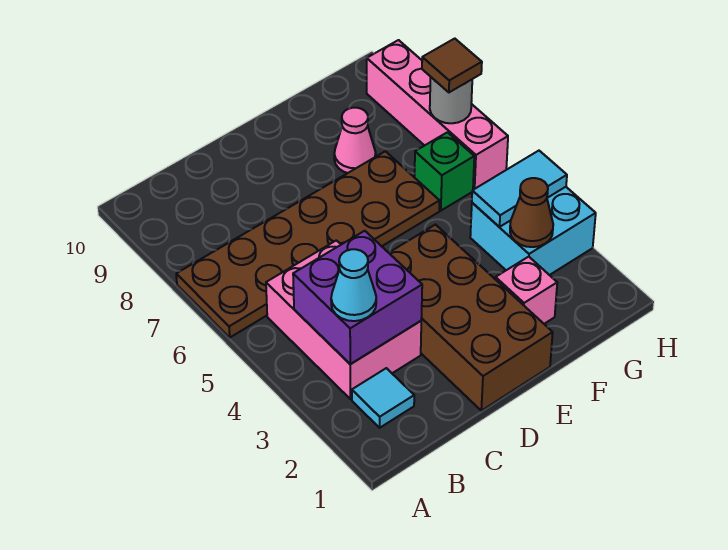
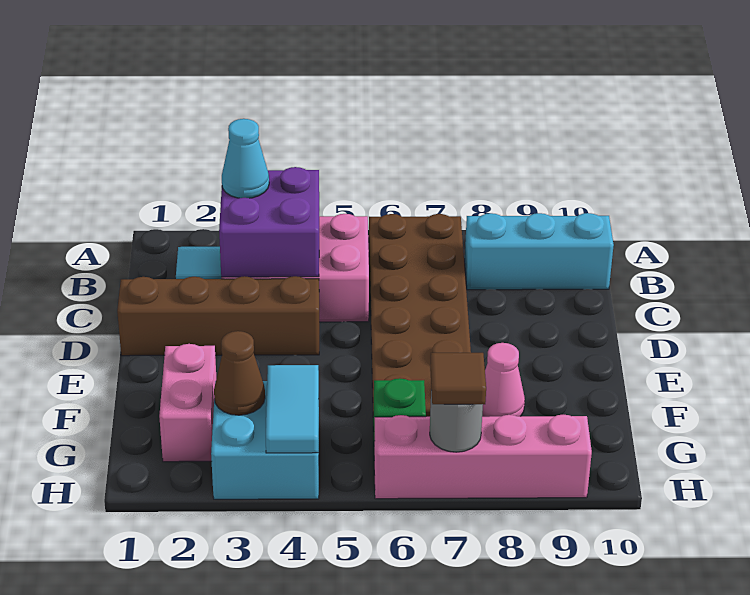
none -> cyan brick B8:B10 level 1
brown brick D1:E4 level 1 -> brown brick D1:D4 level 1
pink brick F2 level 1 -> pink brick F2:G2 level 1

